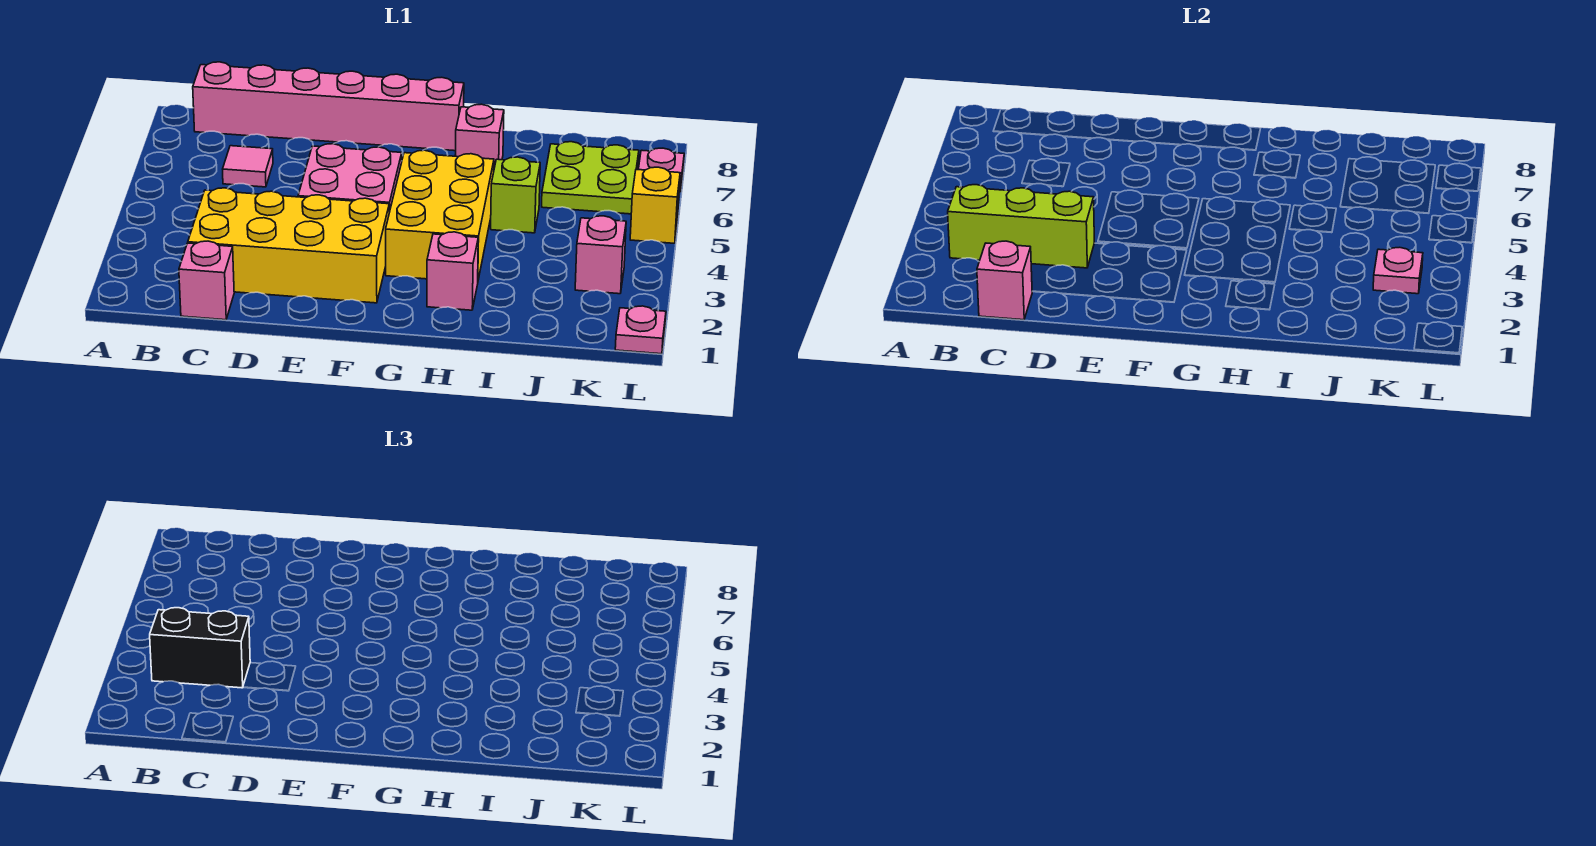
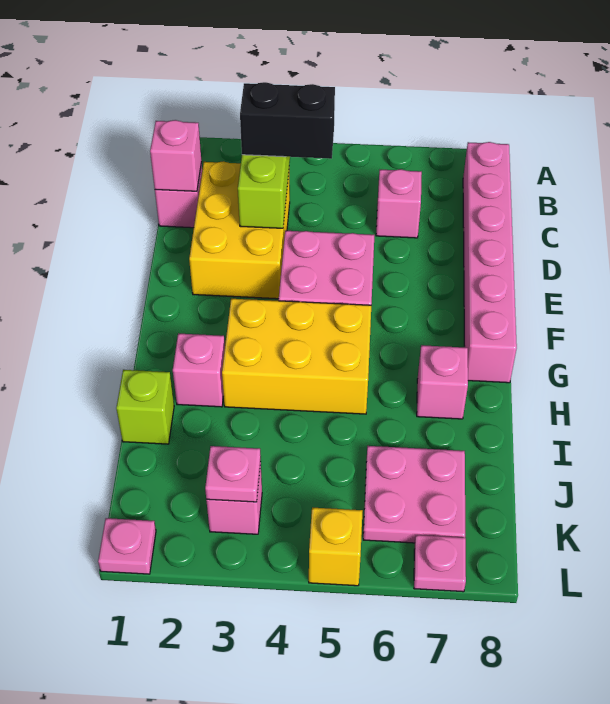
black brick B3:C3 level 3 -> black brick C3:C4 level 3
yellow brick C2:F3 level 1 -> yellow brick C2:E3 level 1
pink tile C6 level 1 -> pink brick C6 level 1
lime brick I5 level 1 -> lime brick I1 level 1
lime plate J6:K7 level 1 -> pink plate J6:K7 level 1

